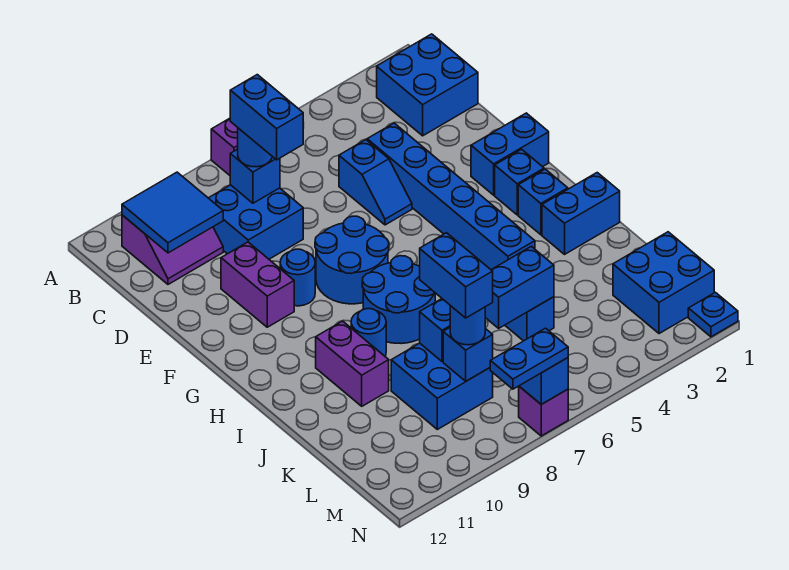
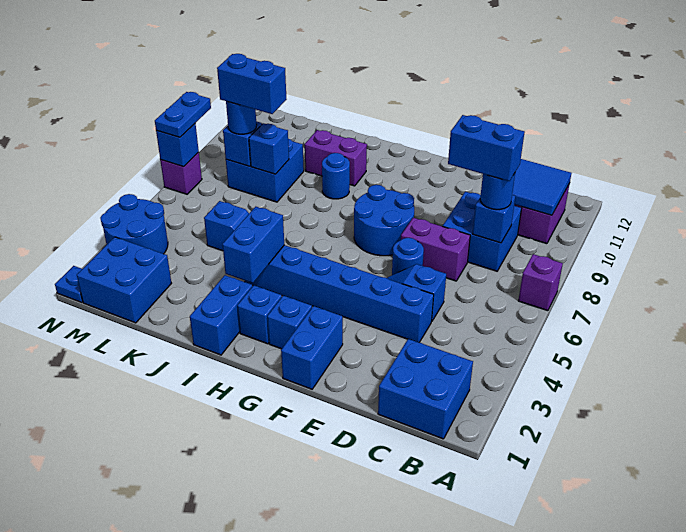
purple brick E10:F10 level 1 -> purple brick D7:E7 level 1
blue round brick F9 level 1 -> blue round brick E6 level 1
blue round brick H7:I8 level 1 -> blue round brick M3:N4 level 1
blue brick K5:K6 level 2 -> blue brick I3:I4 level 2

